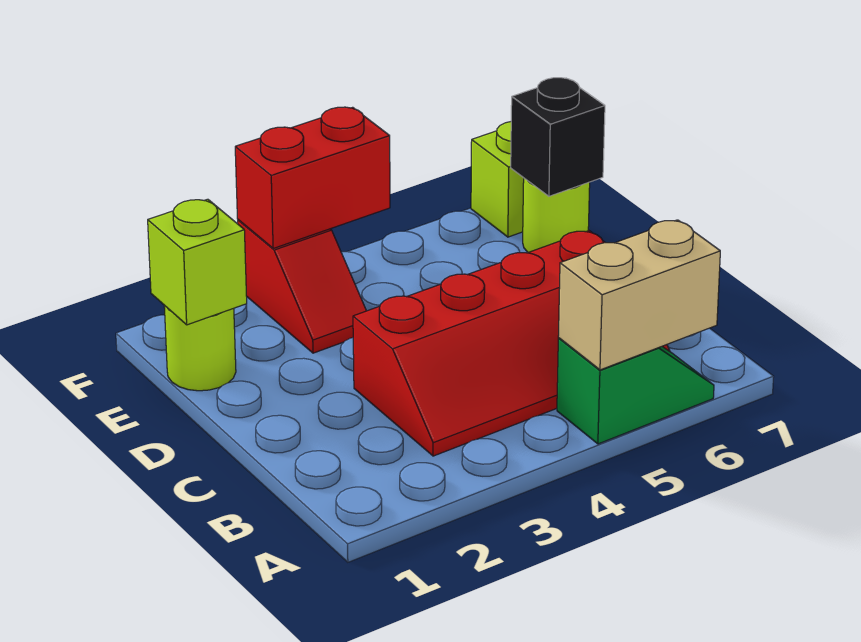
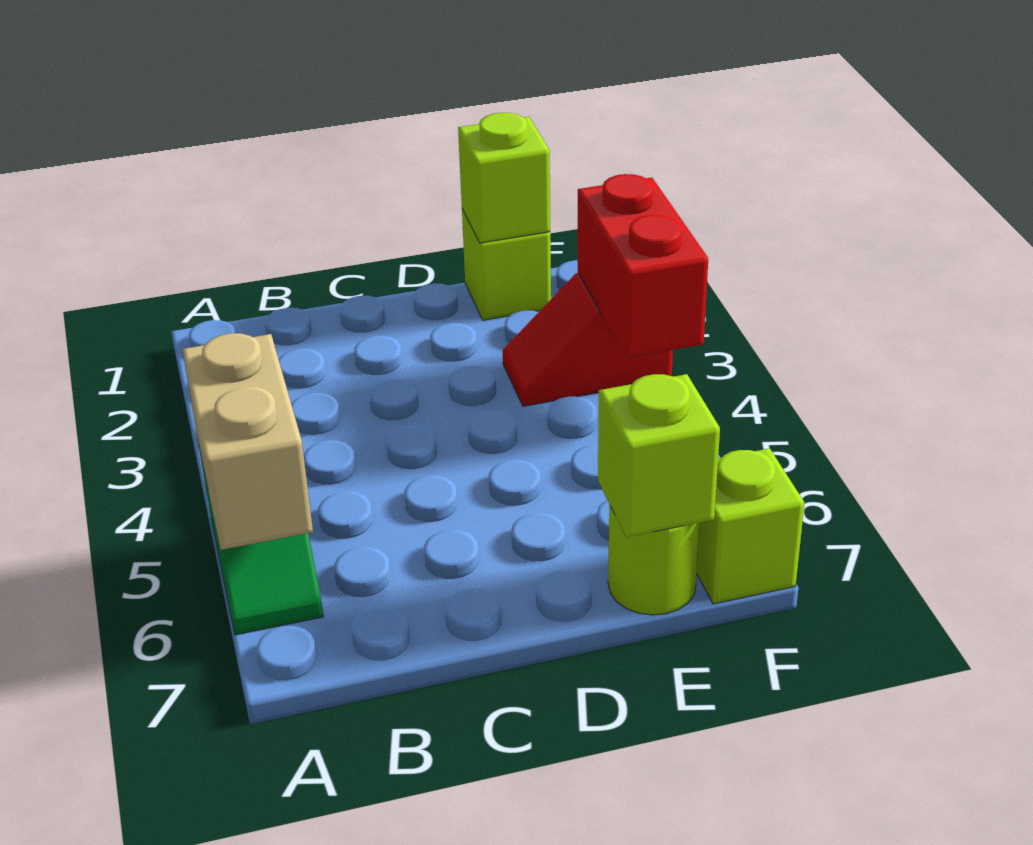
red slope B3:C6 level 1 top C -> none
lime round brick E1 level 1 -> lime brick E1 level 1
black brick E7 level 2 -> lime brick E7 level 2

